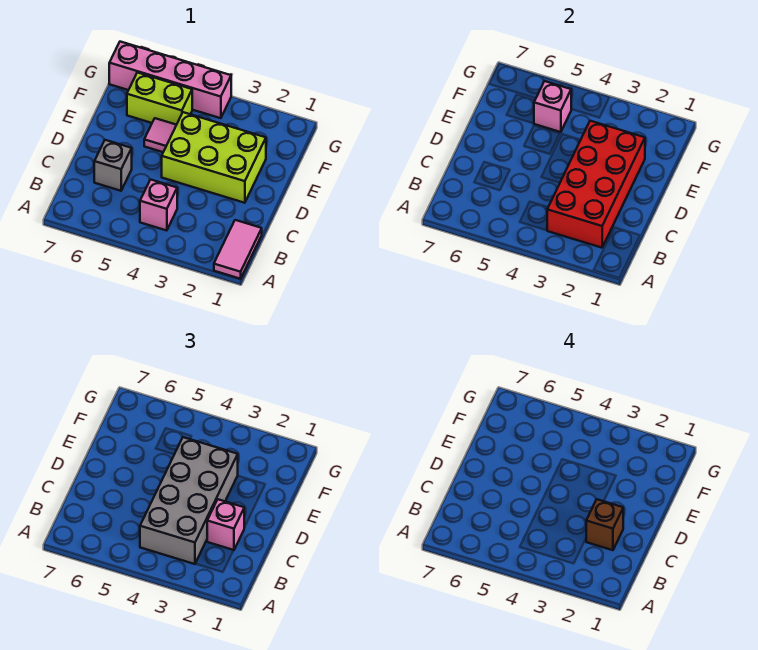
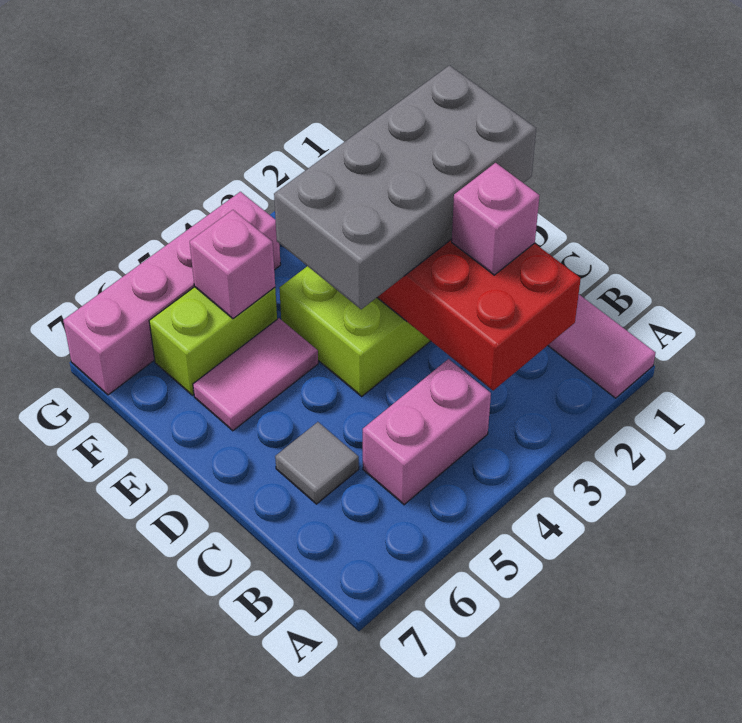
grey brick B3:E4 level 3 -> grey brick D1:E4 level 3
pink brick B4 level 1 -> pink brick B4:B5 level 1
brown brick C2 level 4 -> none
grey brick C6 level 1 -> grey tile C6 level 1
pink tile E5 level 1 -> pink tile E5:E6 level 1

